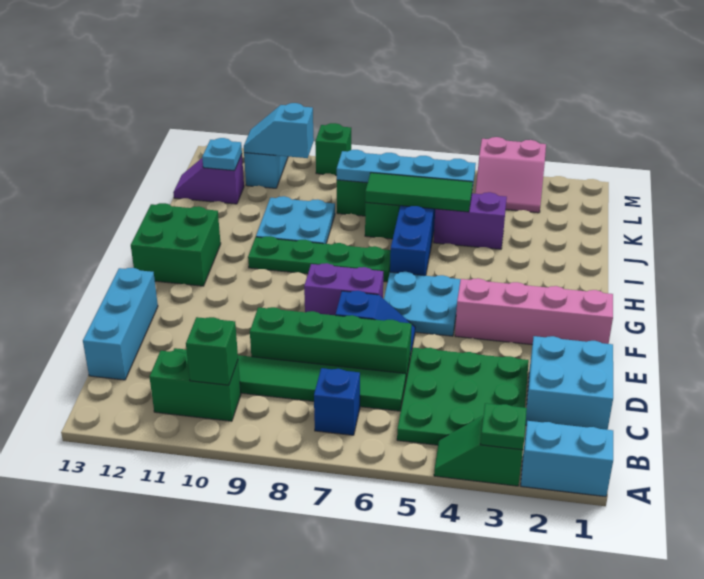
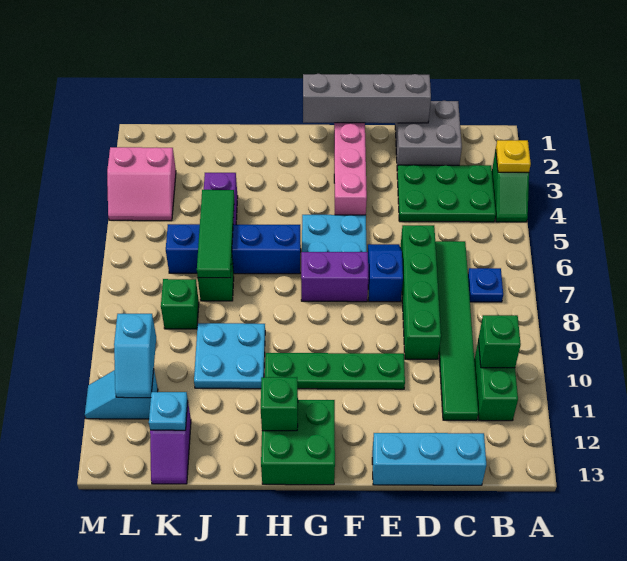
cyan brick A1:A2 level 1 -> none
green plate A3 level 2 -> yellow plate A3 level 2
green plate B3:D5 level 1 -> green plate B3:D4 level 1
blue brick B7 level 1 -> blue plate B7 level 1
cyan brick C1:D2 level 1 -> grey brick C1:D2 level 1
none -> grey brick D1:G1 level 2
purple brick F7:F8 level 1 -> purple brick F7:G7 level 1
green plate H7:H10 level 1 -> green plate E10:H10 level 1
cyan plate K5:K8 level 2 -> none
pink slope L3:M4 level 1 top M -> pink slope L3:M4 level 1 top 3
green brick M9 level 1 -> green brick H12 level 2

